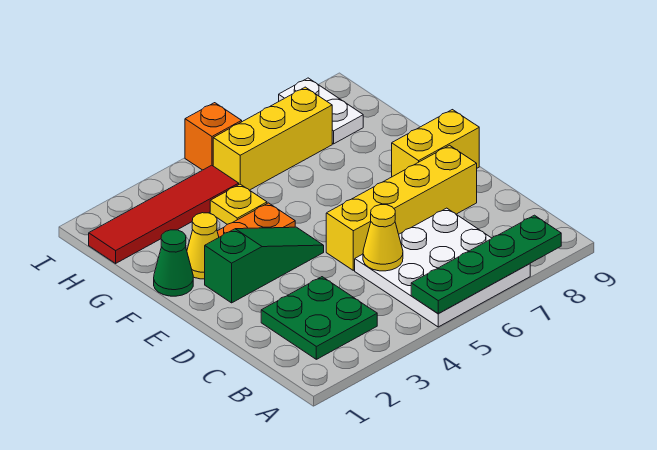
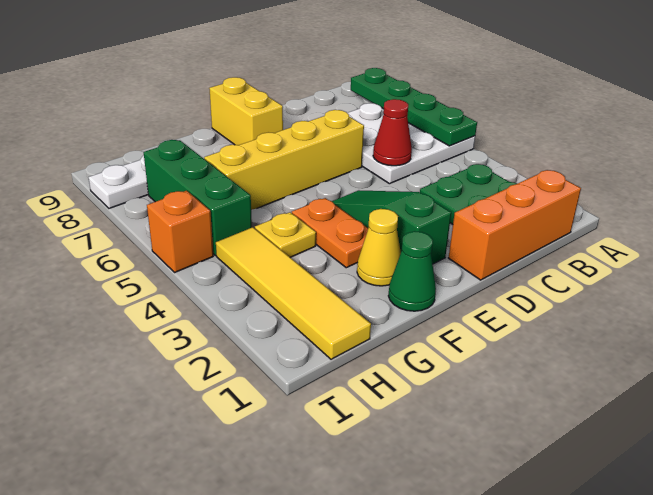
none -> orange brick B1:D1 level 1
yellow cone C5 level 2 -> red cone C5 level 2
yellow brick D5:D8 level 1 -> yellow brick D6:G6 level 1
red tile H1:H4 level 1 -> yellow tile H1:H4 level 1
yellow brick H5:H7 level 1 -> green brick H5:H7 level 1

